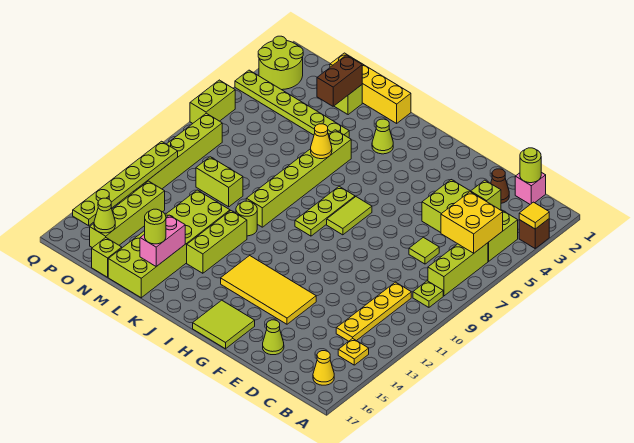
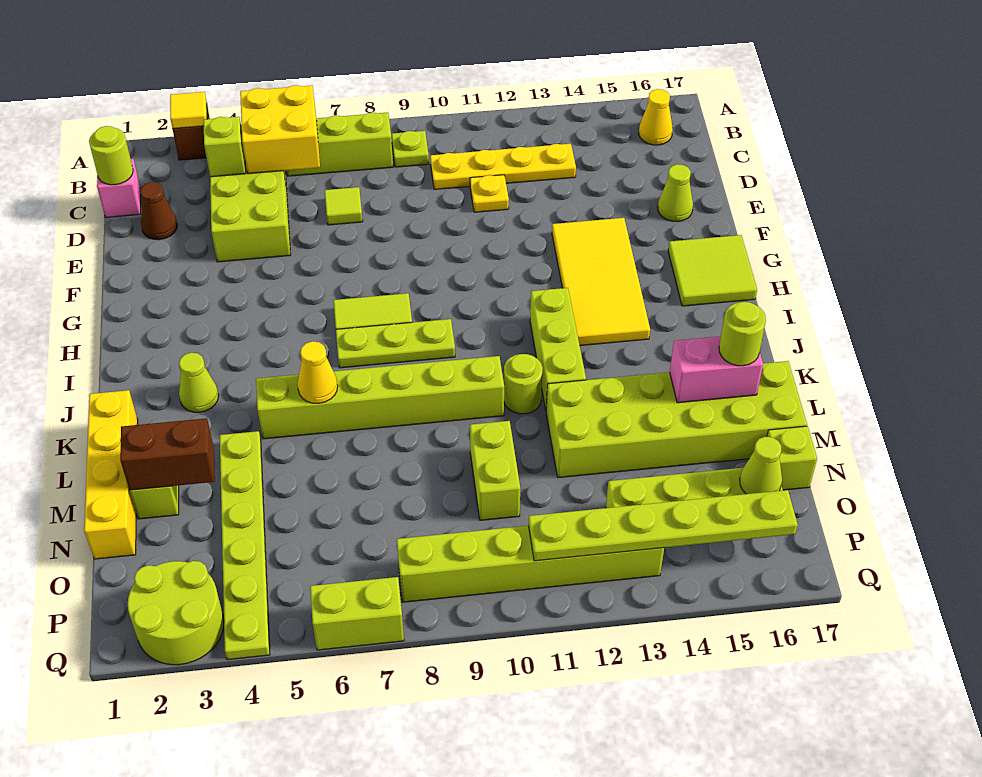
yellow plate B14 level 1 -> yellow plate D11 level 1
lime brick K12:K14 level 1 -> lime brick I12:K12 level 1

